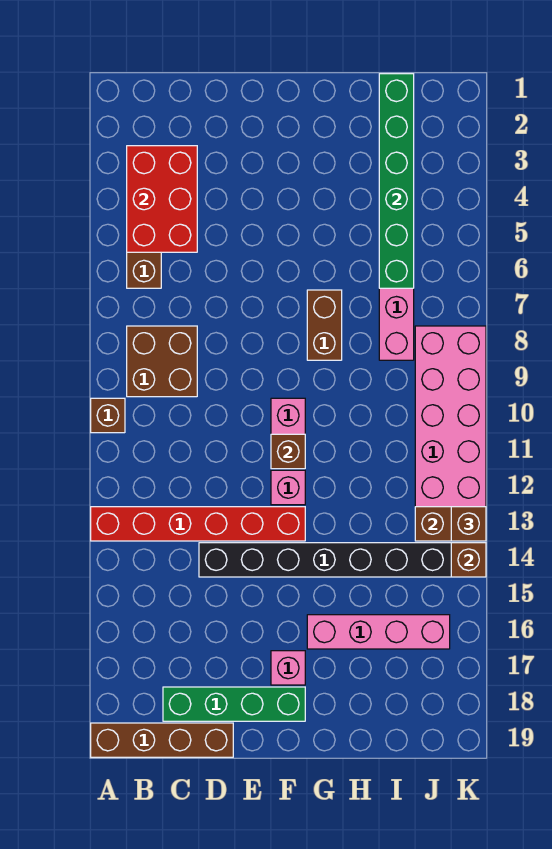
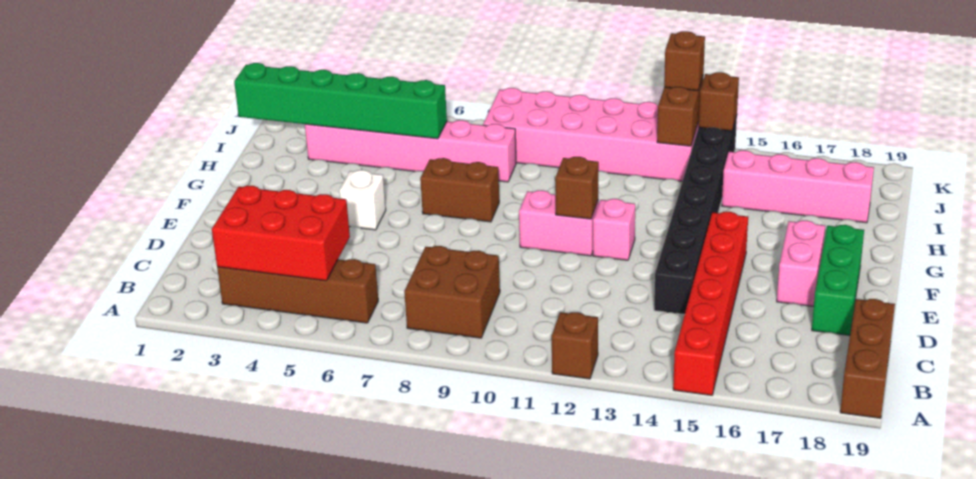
brown brick A10 level 1 -> brown brick A12 level 1
red brick A13:F13 level 1 -> red brick A15:F15 level 1
brown brick A19:D19 level 1 -> brown brick A19:C19 level 1
green brick C18:F18 level 1 -> green brick D18:F18 level 1
none -> white brick F5 level 1
pink brick F17 level 1 -> pink brick E17:F17 level 1
pink brick G16:J16 level 1 -> pink brick I15:I18 level 1

